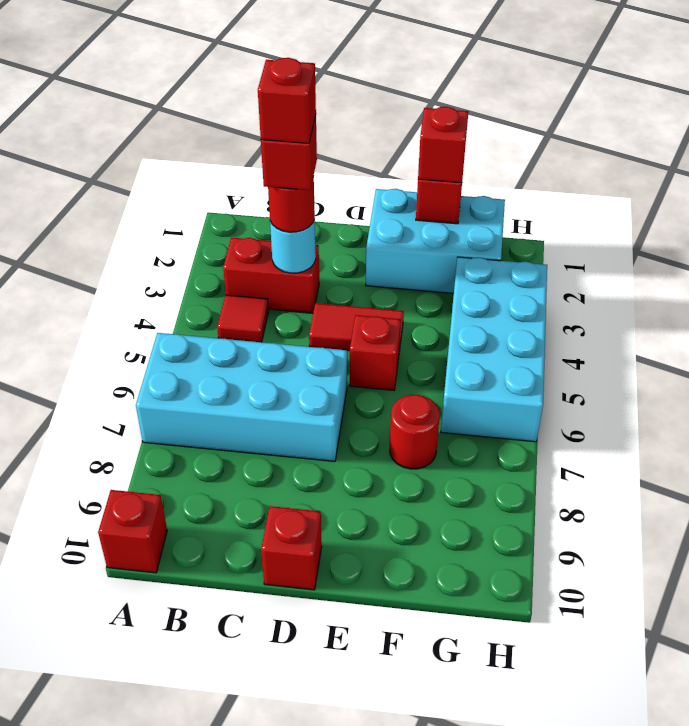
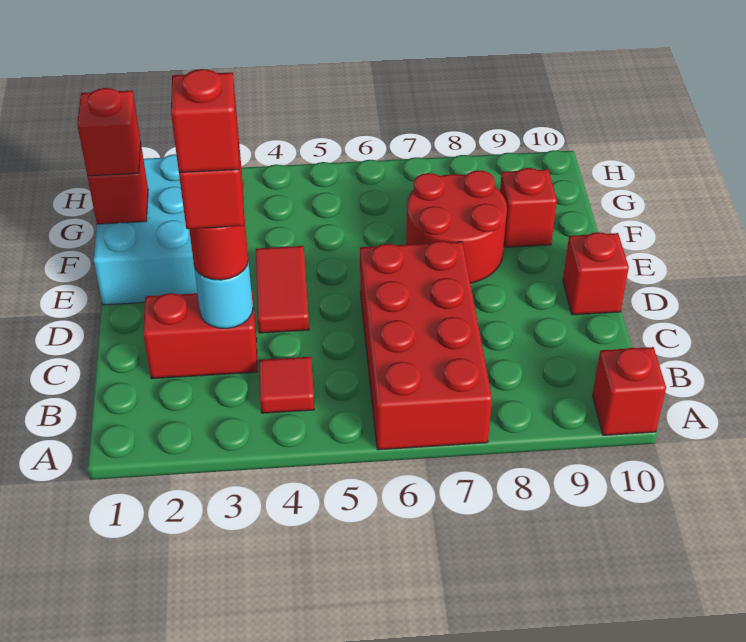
cyan brick A6:D7 level 1 -> red brick A6:D7 level 1
red brick B3:C3 level 1 -> red brick C2:C3 level 1
red brick E5 level 1 -> red brick F9 level 1
red round brick F7 level 1 -> red round brick E7:F8 level 1
cyan brick G3:H6 level 1 -> none

